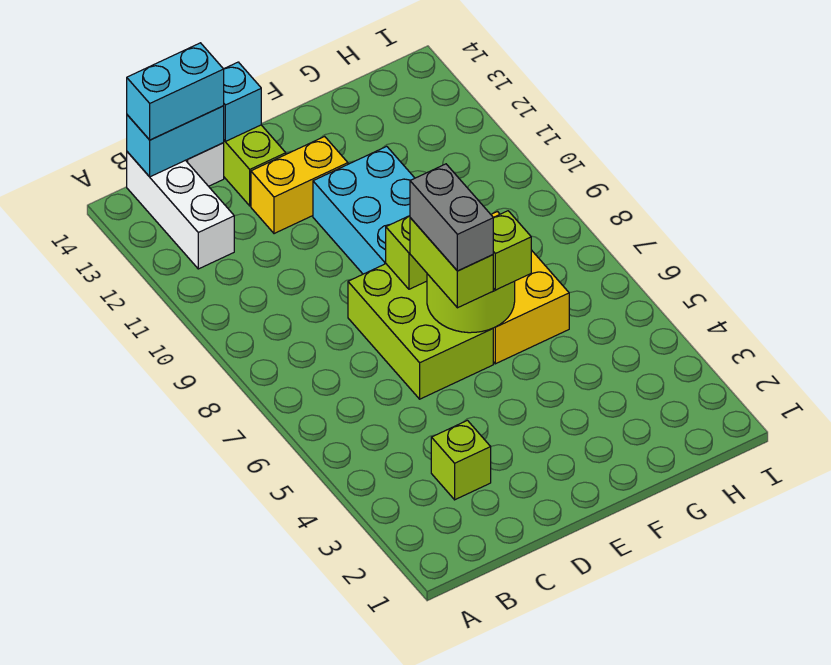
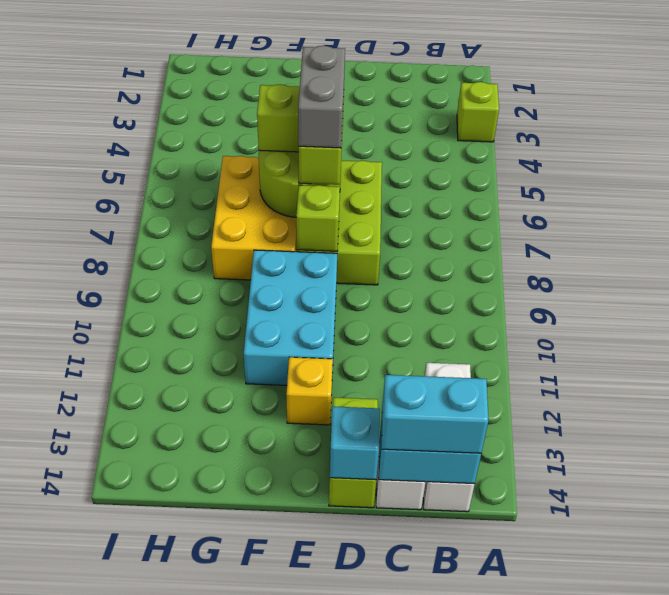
lime brick C3 level 1 -> lime brick A3 level 1
yellow brick D12:E12 level 1 -> yellow brick E12 level 1

